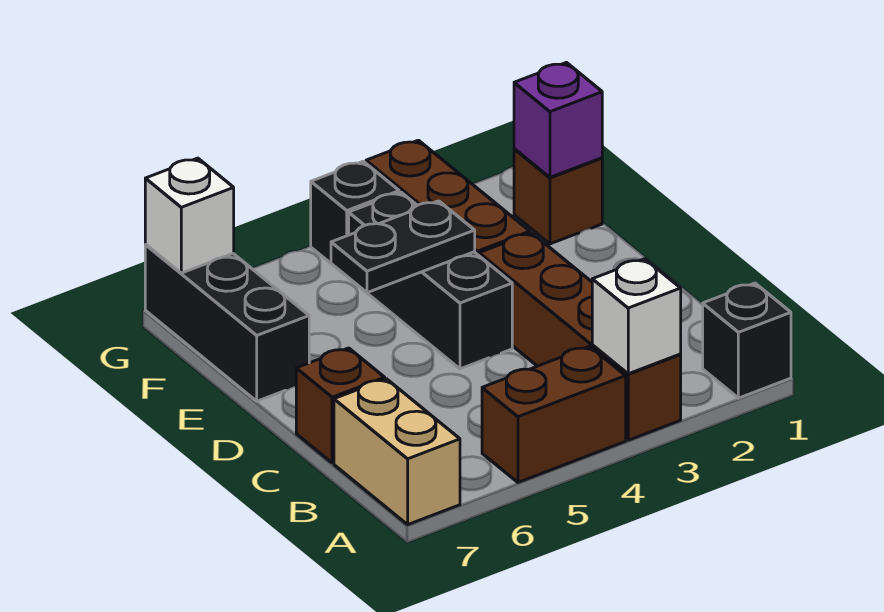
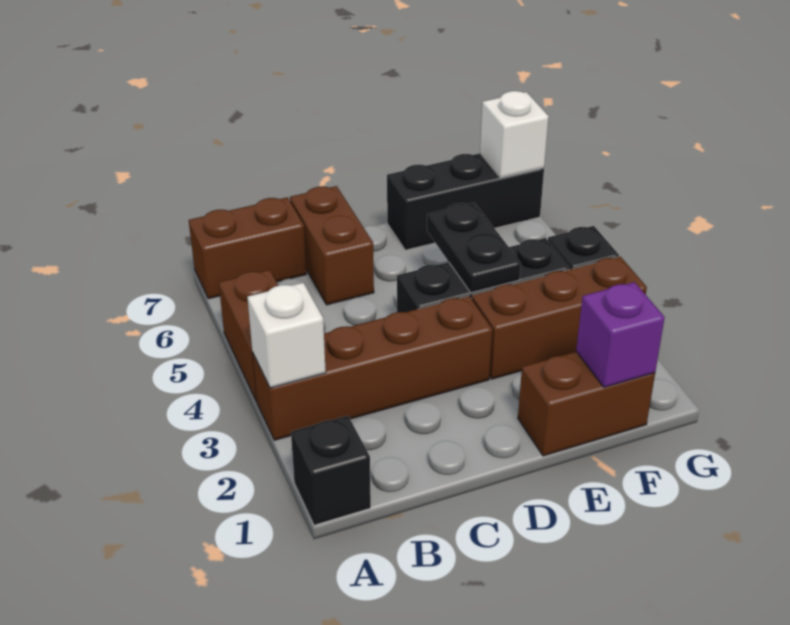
tan brick A7:B7 level 1 -> brown brick A7:B7 level 1
brown brick C7 level 1 -> brown brick C6:C7 level 1
brown brick F1 level 1 -> brown brick E1:F1 level 1

